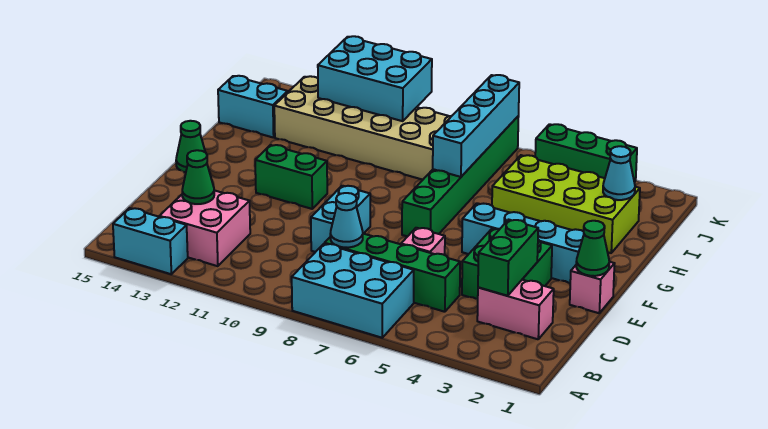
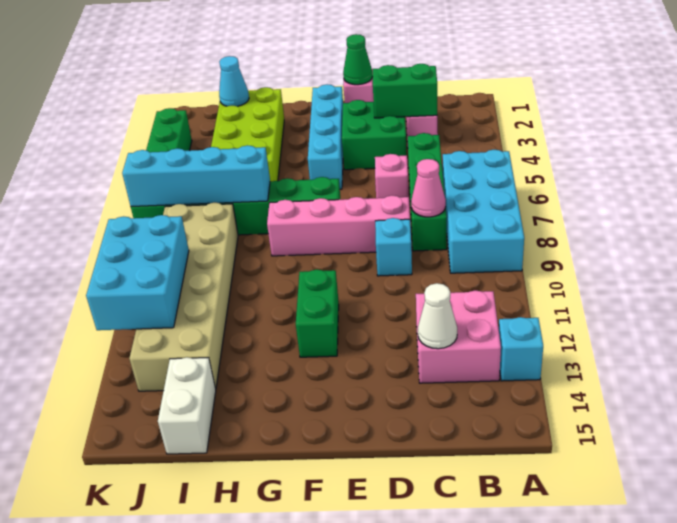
cyan brick A6:B8 level 1 -> cyan brick A6:B9 level 1
cyan brick A13:A14 level 1 -> cyan brick A13 level 1
cyan cone C8 level 2 -> pink cone C8 level 2
green cone C13 level 2 -> white cone C13 level 2
none -> pink brick D8:G8 level 1
cyan brick D9:E9 level 1 -> cyan brick D9 level 1
green cone F15 level 1 -> none
cyan brick I14:I15 level 1 -> white brick I14:I15 level 1

